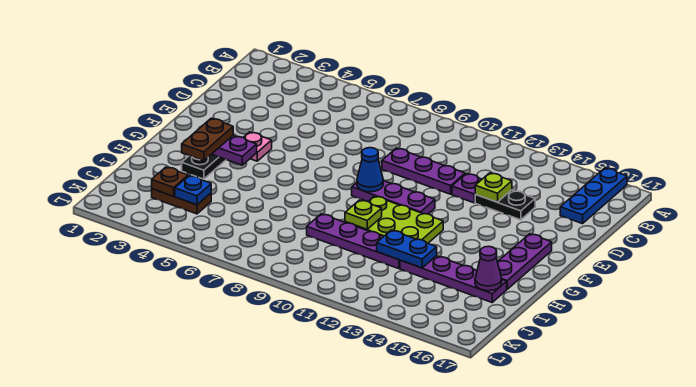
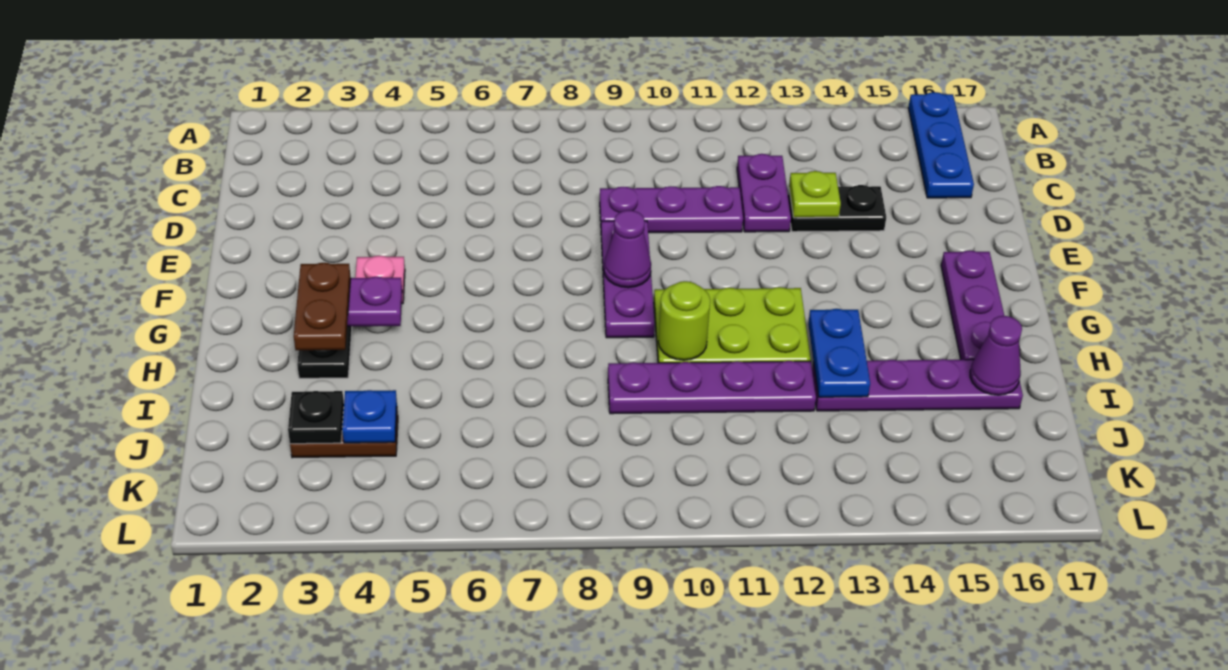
purple plate D12 level 1 -> purple plate C12:D12 level 1
purple plate F9:F11 level 1 -> purple plate E9:G9 level 1
blue cone F9 level 2 -> purple cone F9 level 2
lime plate H10 level 2 -> lime round brick H10 level 2
blue plate I12:I13 level 2 -> blue plate H13:I13 level 2
brown plate J3 level 2 -> black plate J3 level 2

